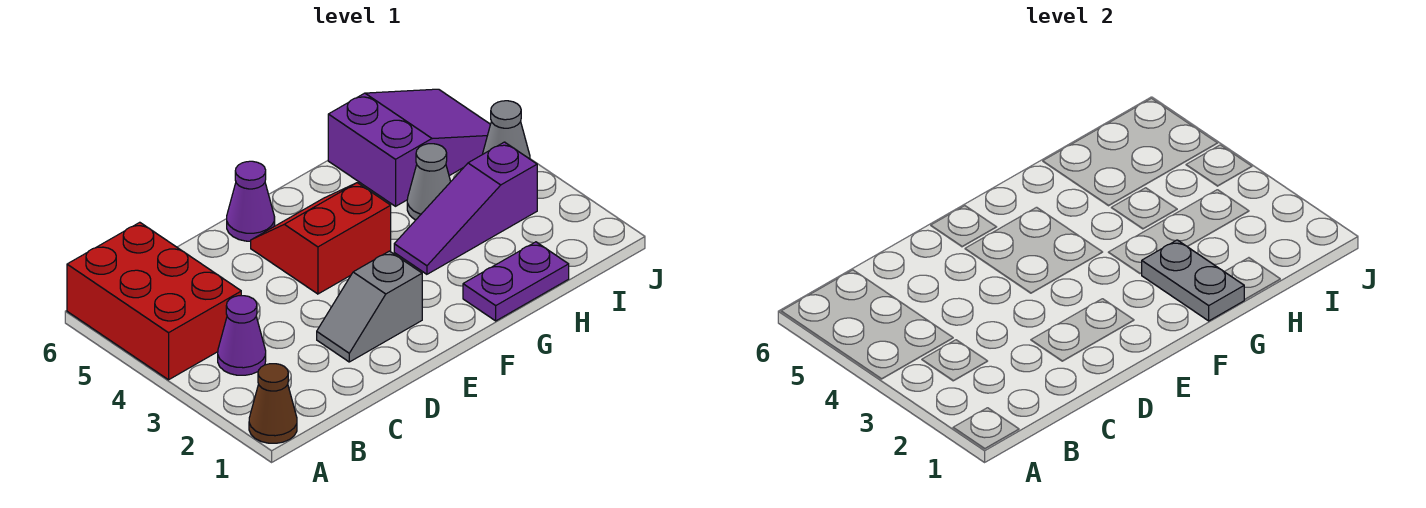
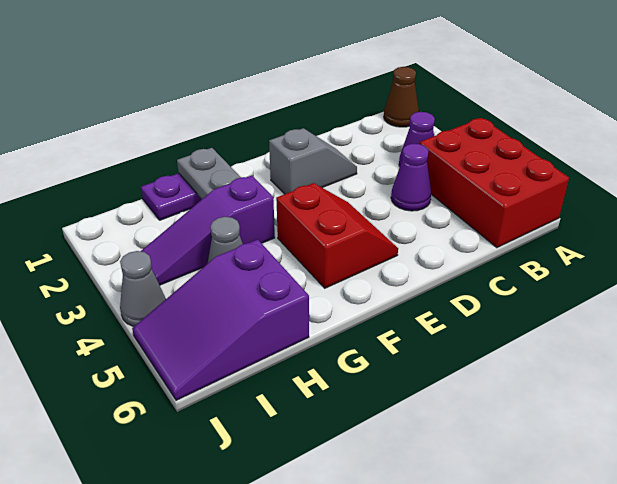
red slope E4:F5 level 1 top 4 -> red slope E4:F5 level 1 top F
purple cone E6 level 1 -> purple cone C4 level 1
purple slope G3:I3 level 1 top I -> purple slope G3:I3 level 1 top G

